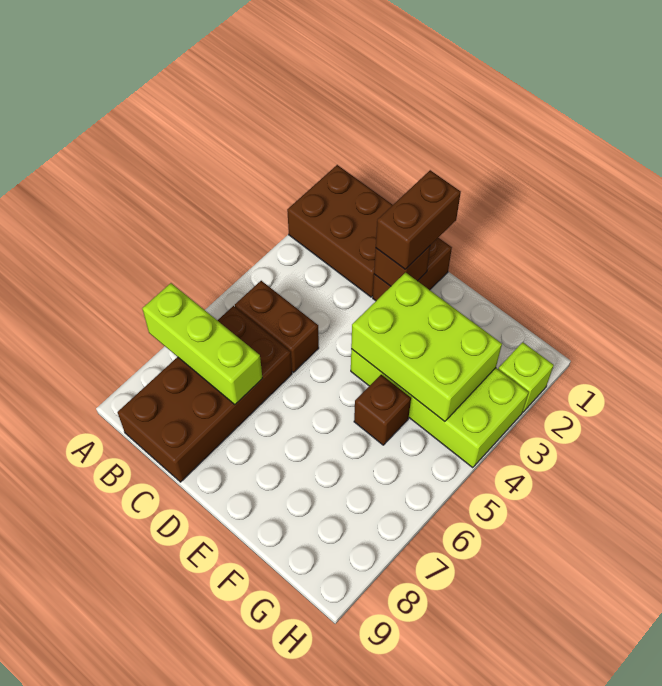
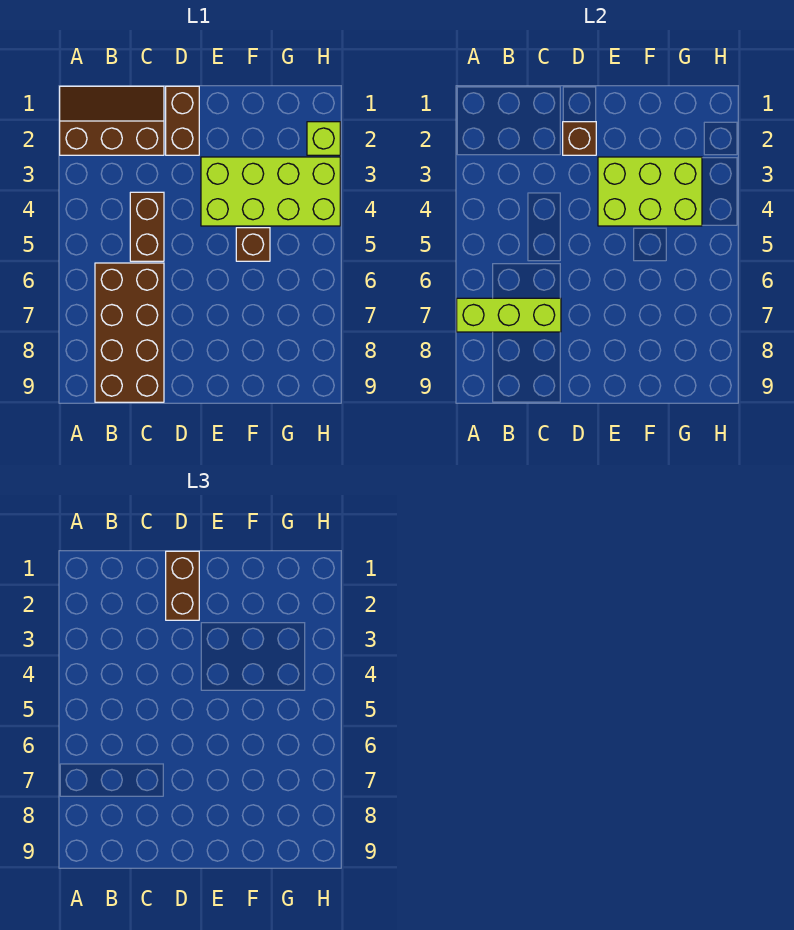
brown brick A1:C2 level 1 -> brown slope A1:C2 level 1 top 2
brown brick B5:C5 level 1 -> brown brick C4:C5 level 1

